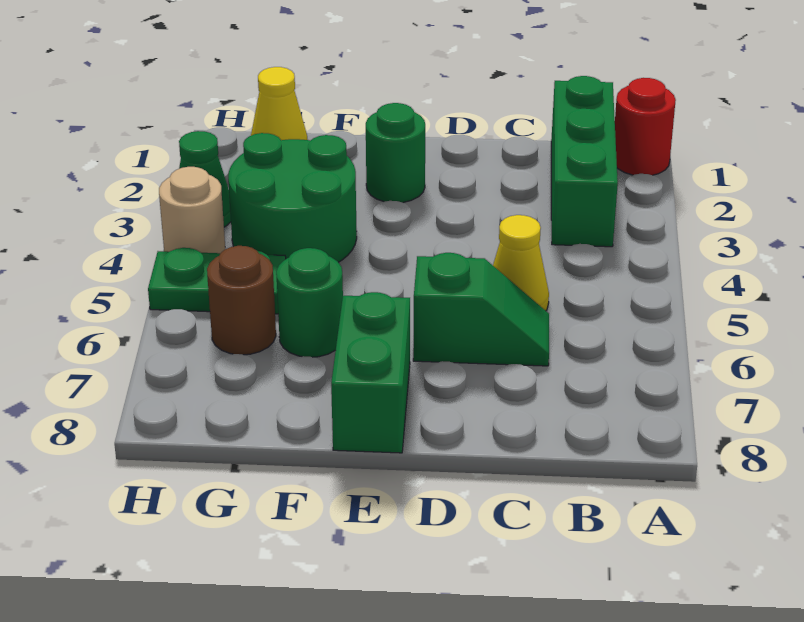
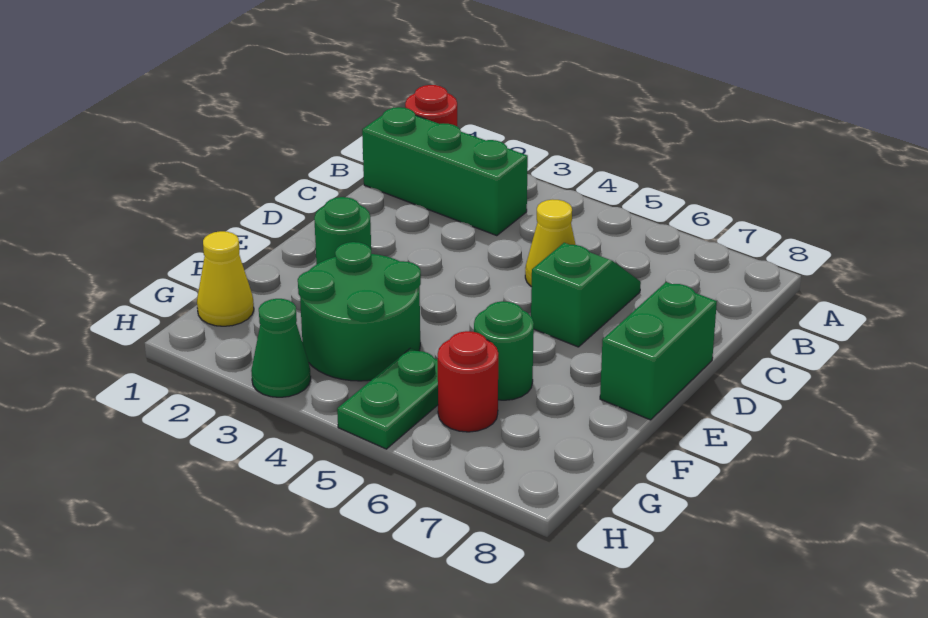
green brick E7:E8 level 1 -> green brick D8:E8 level 1
brown round brick G6 level 1 -> red round brick G6 level 1
tan round brick H4 level 1 -> none

